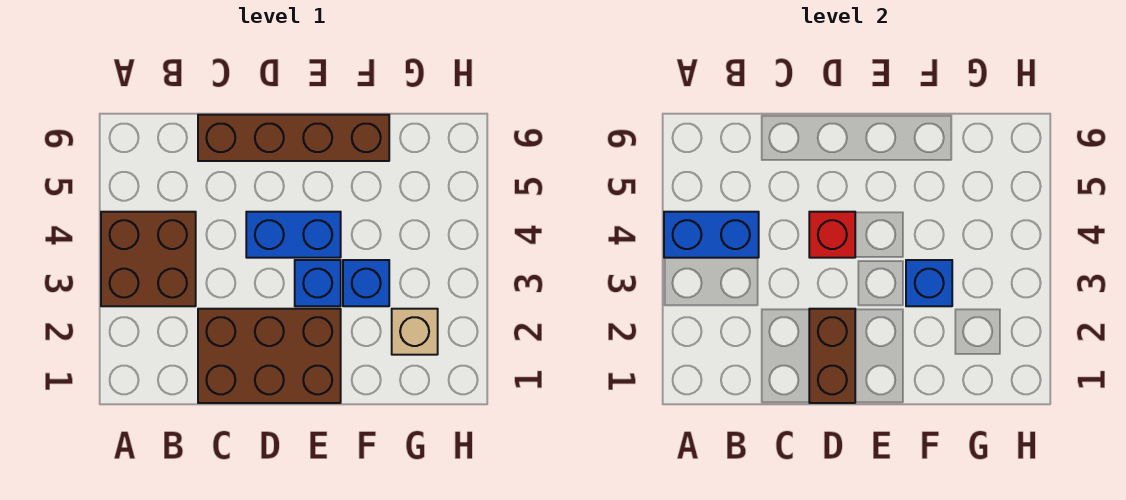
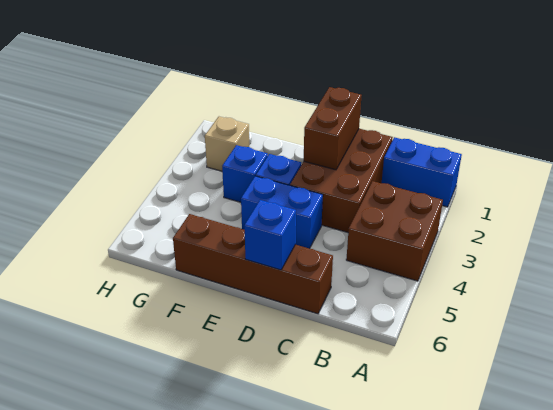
blue brick A4:B4 level 2 -> blue brick A1:B1 level 1
brown brick C1:E2 level 1 -> brown brick C1:D3 level 1
red brick D4 level 2 -> none
blue brick F3 level 2 -> blue brick D6 level 2

